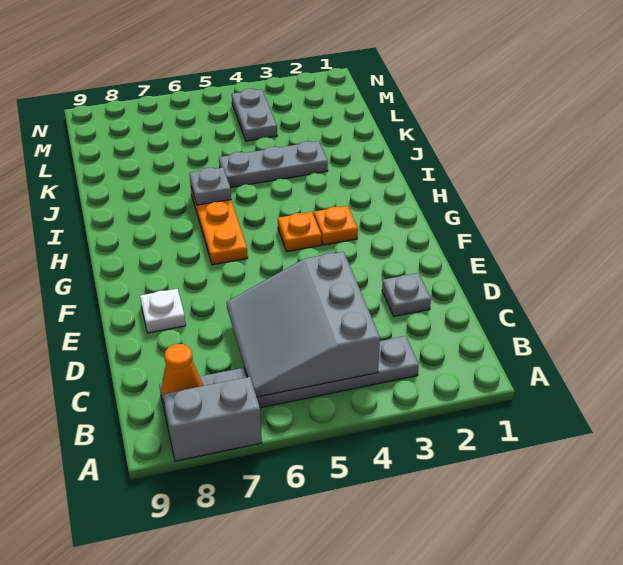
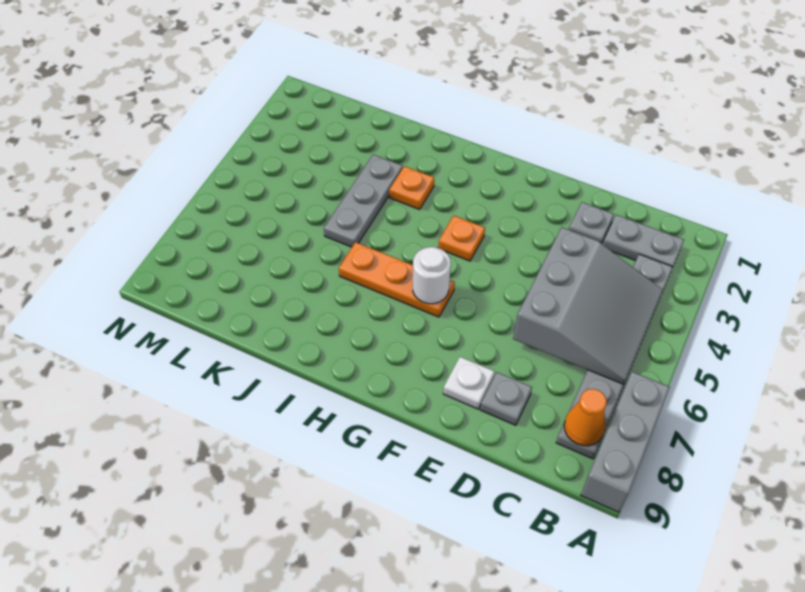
grey brick A7:A8 level 1 -> grey brick A7:A9 level 1
grey slope B4:D6 level 2 top 4 -> grey slope B4:D6 level 2 top D
orange plate G3 level 1 -> orange plate I3 level 1
none -> white round brick G6 level 2
grey plate I6 level 2 -> grey plate D8 level 1
grey plate L4:M4 level 1 -> grey plate B2:C2 level 1

